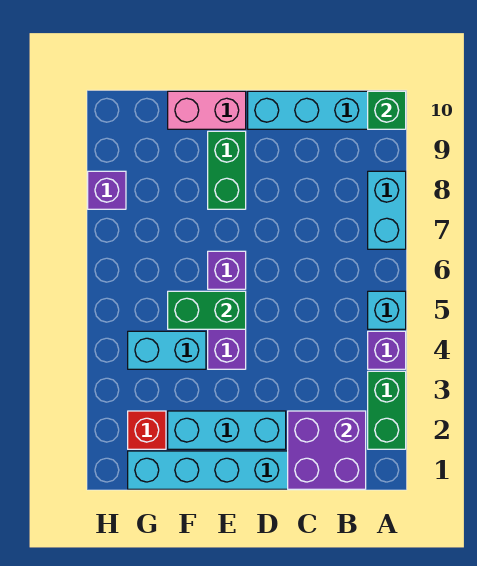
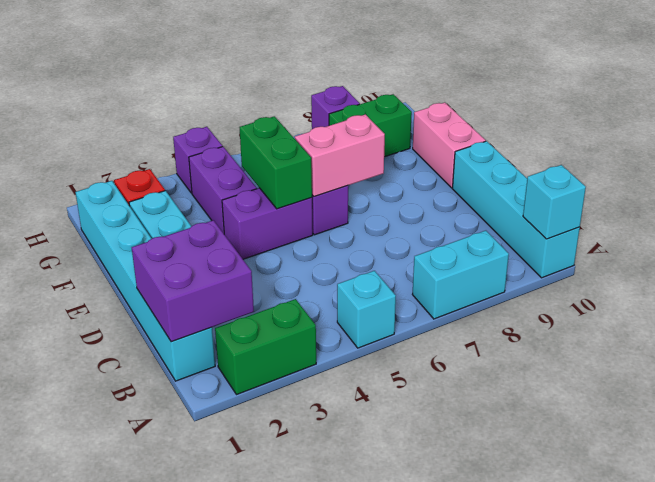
purple brick A4 level 1 -> purple brick H4 level 1
green brick A10 level 2 -> cyan brick A10 level 2
none -> pink brick E6:E7 level 2
green brick E8:E9 level 1 -> green brick G8:G9 level 1
cyan brick F4:G4 level 1 -> purple brick F4:G4 level 1

